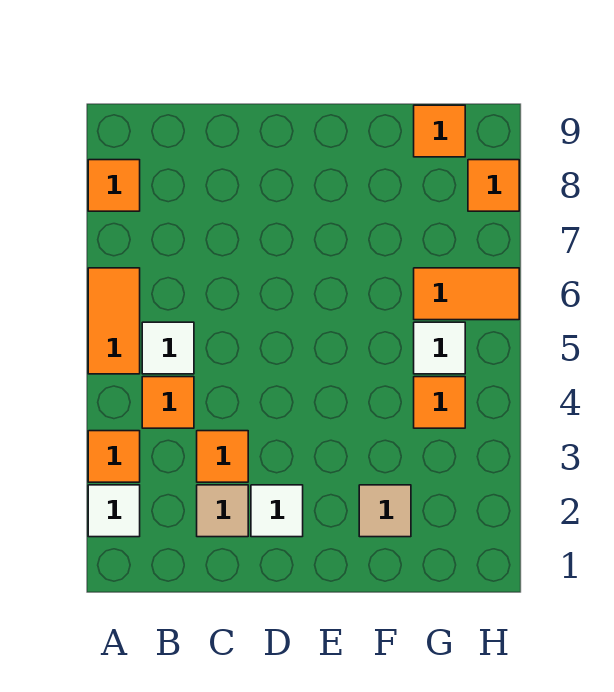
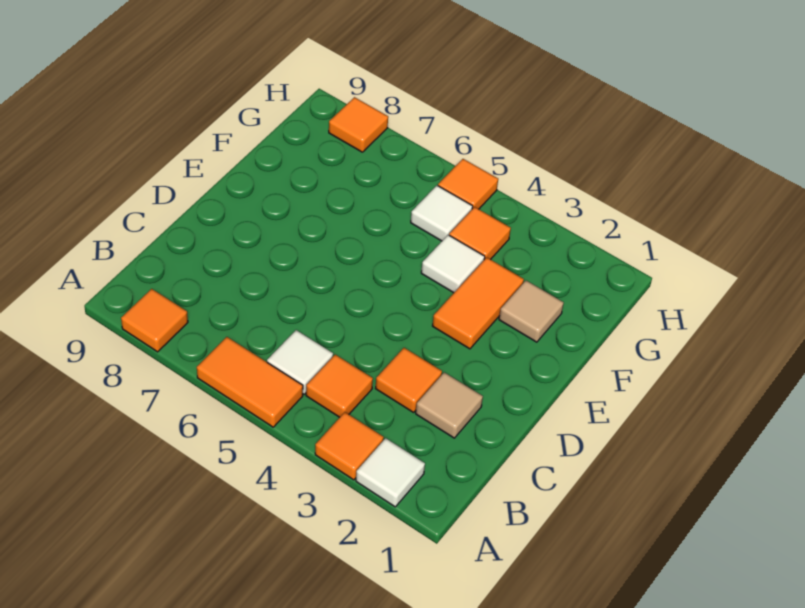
white tile D2 level 1 -> white tile F4 level 1
orange tile G6:H6 level 1 -> orange tile E3:F3 level 1
orange tile G9 level 1 -> orange tile H5 level 1

